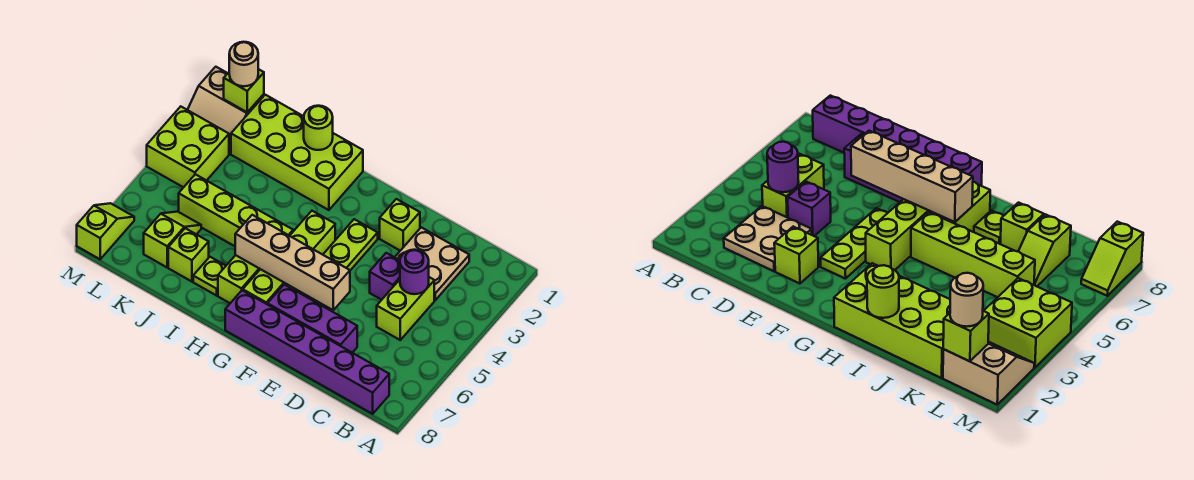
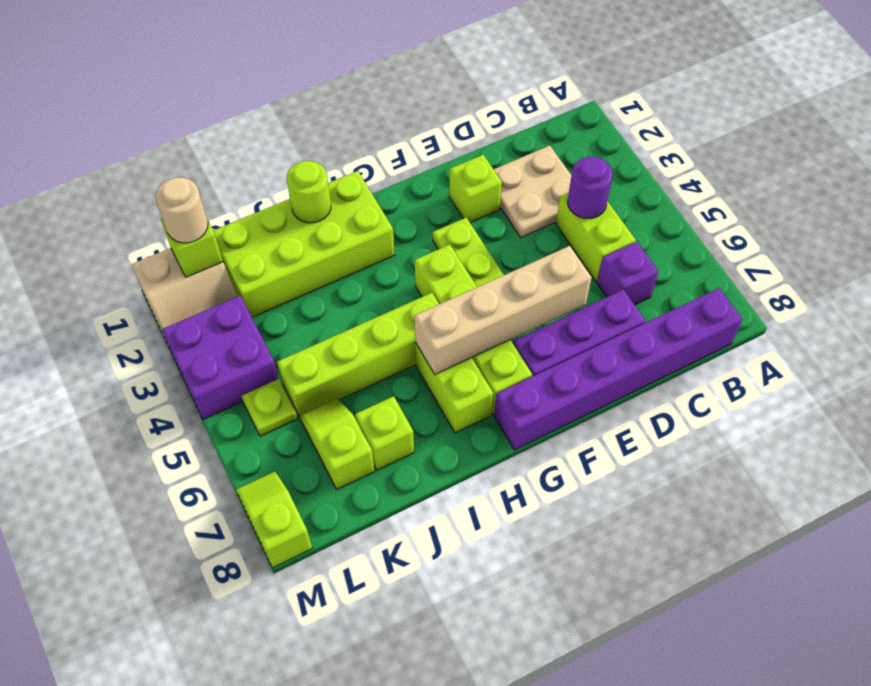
purple brick D4 level 1 -> purple brick C6 level 1
lime plate I7 level 1 -> lime plate L5 level 1
lime brick L3:M4 level 1 -> purple brick L3:M4 level 1

